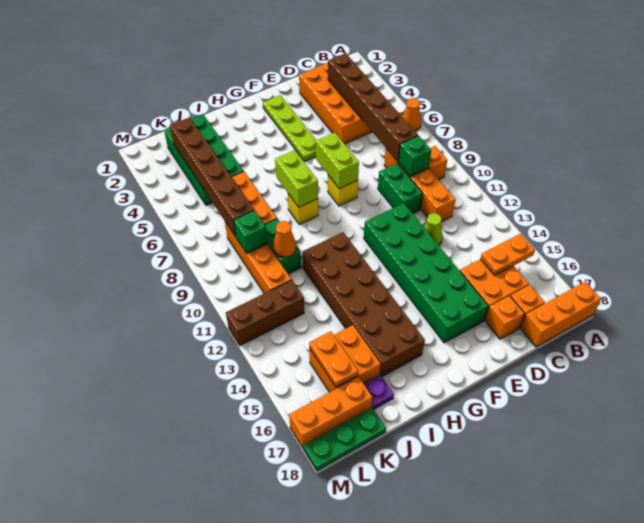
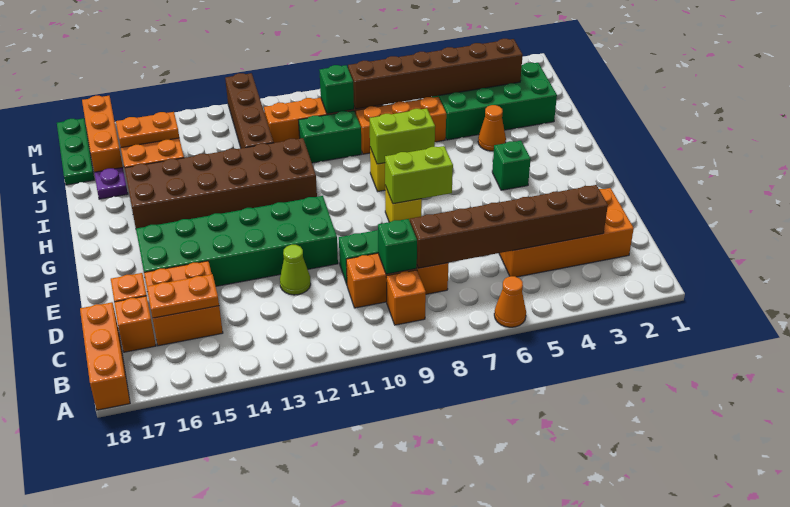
orange plate B15:C15 level 2 -> orange plate C15:C16 level 2
orange brick C8:C11 level 1 -> orange brick C8:C10 level 1
lime plate F2:F5 level 1 -> none
none -> green brick G4 level 1
orange cone J10 level 2 -> orange cone I4 level 1
brown brick K12:M12 level 1 -> brown brick J12:M12 level 1

